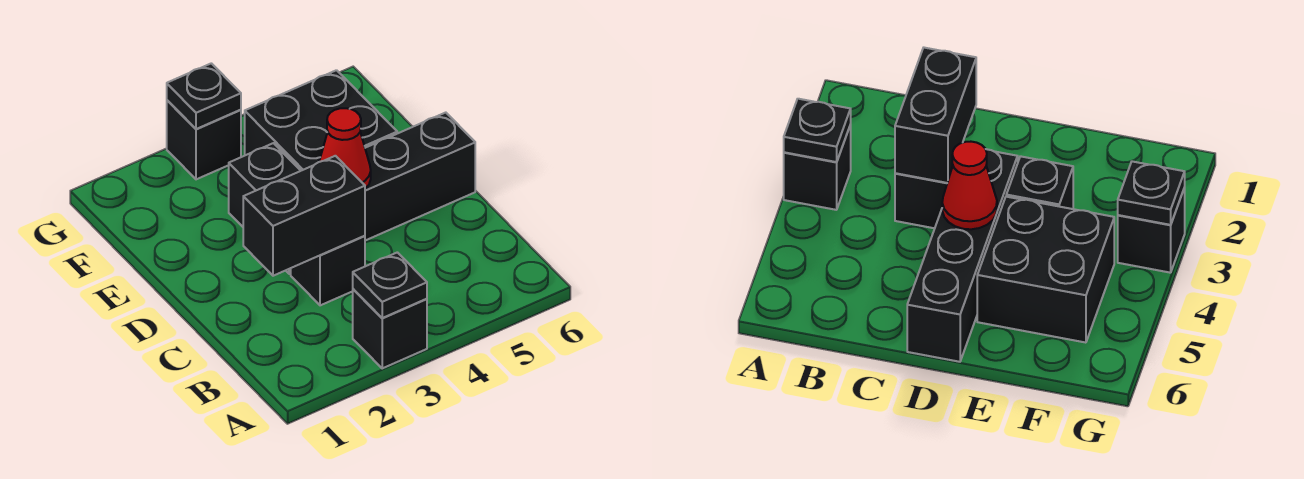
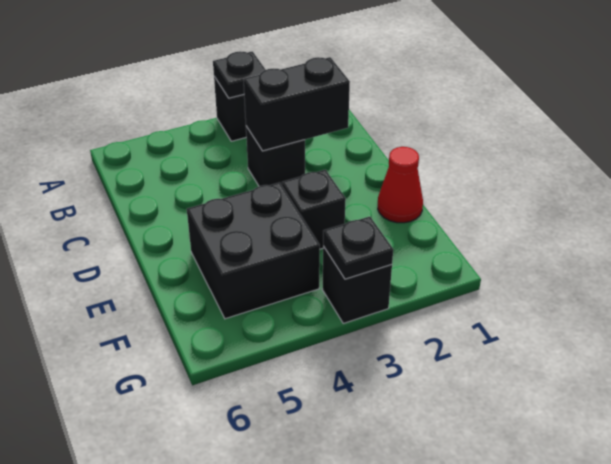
black brick D3:D6 level 1 -> none
red cone D4 level 2 -> red cone E1 level 1

